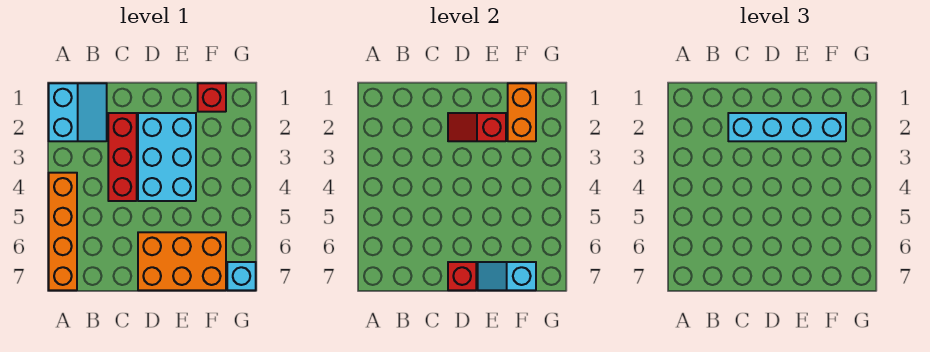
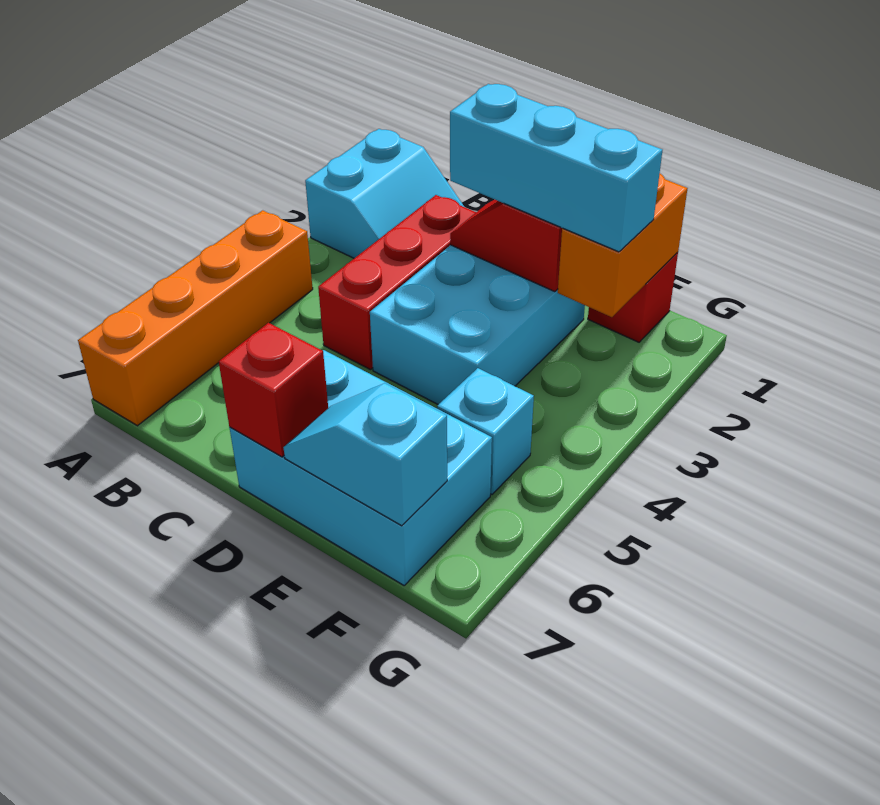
cyan brick C2:F2 level 3 -> cyan brick D2:F2 level 3
orange brick D6:F7 level 1 -> cyan brick D6:F7 level 1
cyan brick G7 level 1 -> cyan brick F5 level 1

